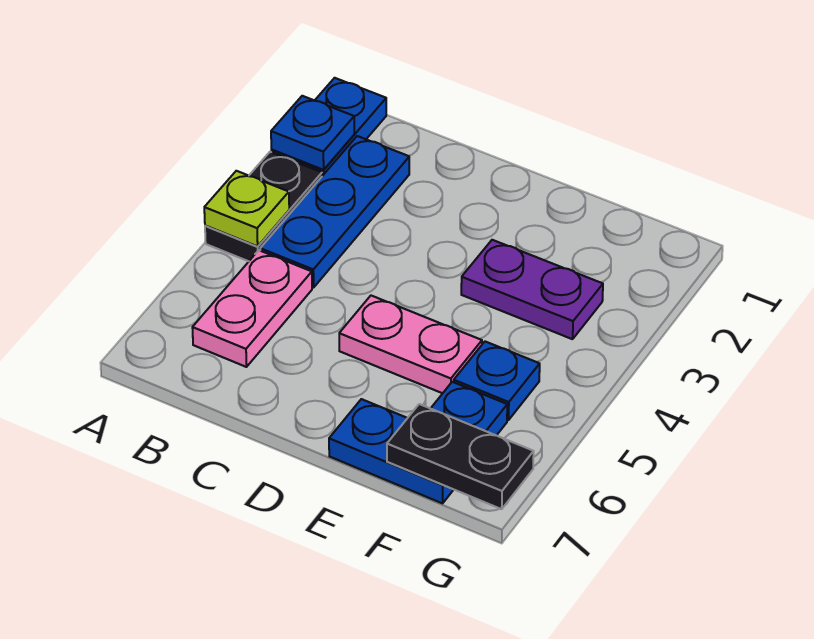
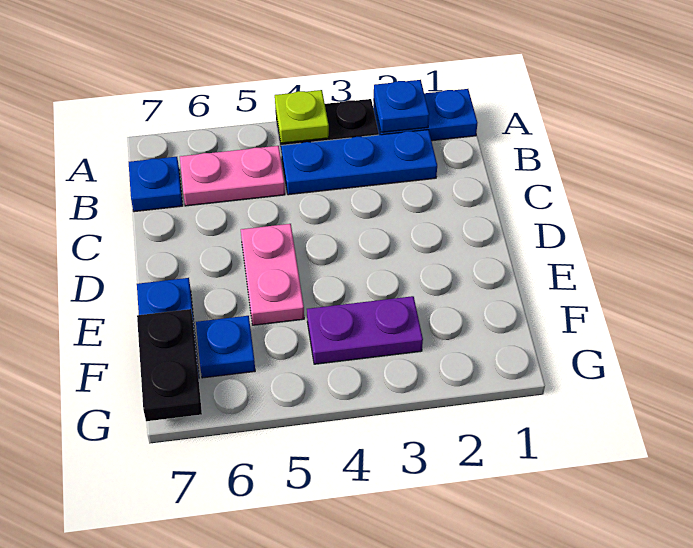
purple plate E3:F3 level 1 -> purple plate F3:F4 level 1
blue plate F5 level 1 -> blue plate B7 level 1

